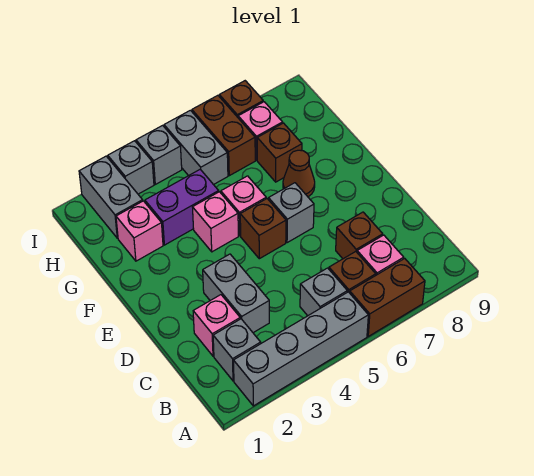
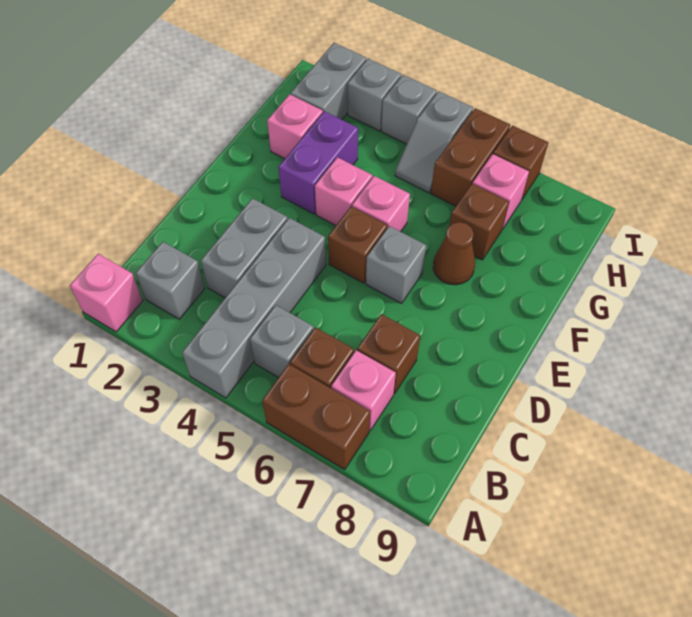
grey brick A2:A5 level 1 -> grey brick A4:D4 level 1
pink brick C2 level 1 -> pink brick A1 level 1
purple brick G3:G4 level 1 -> purple brick F3:G3 level 1
grey brick H5:I5 level 1 -> grey slope H5:I5 level 1 top I

